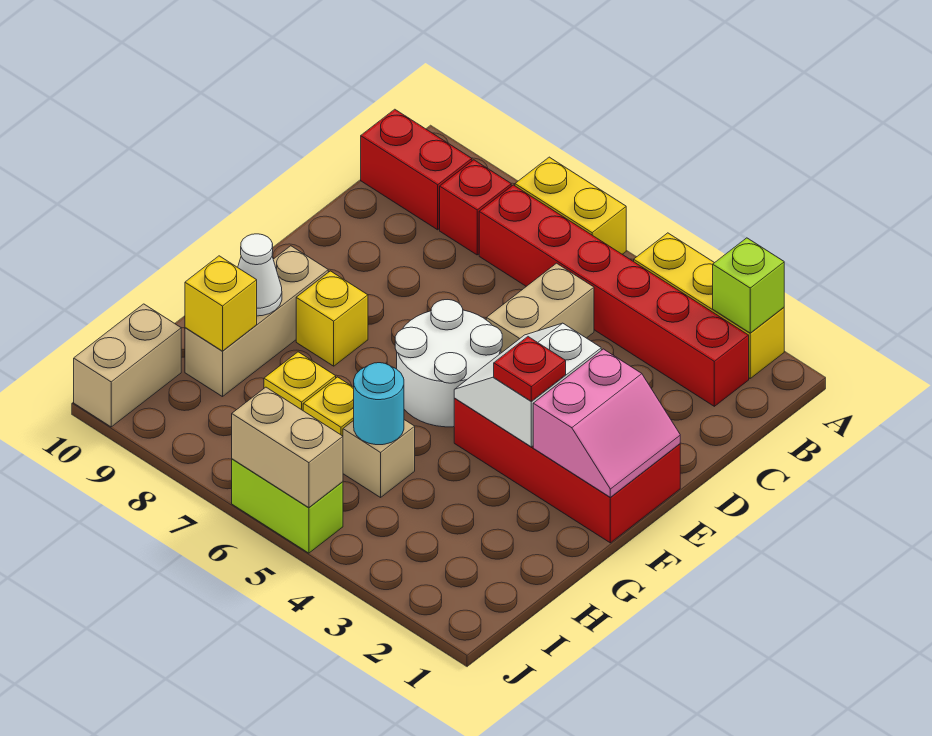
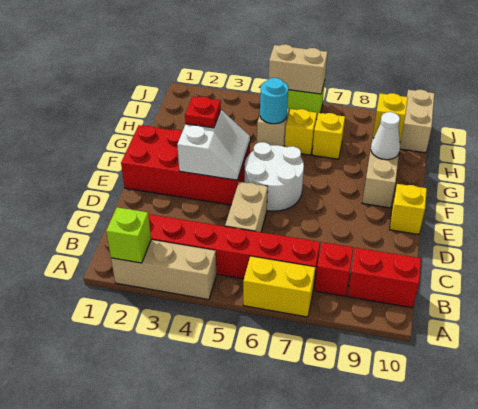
yellow brick A2:A4 level 1 -> tan brick A2:A4 level 1
pink slope E1:F2 level 2 top 2 -> none
yellow brick F8 level 1 -> yellow brick E10 level 1

